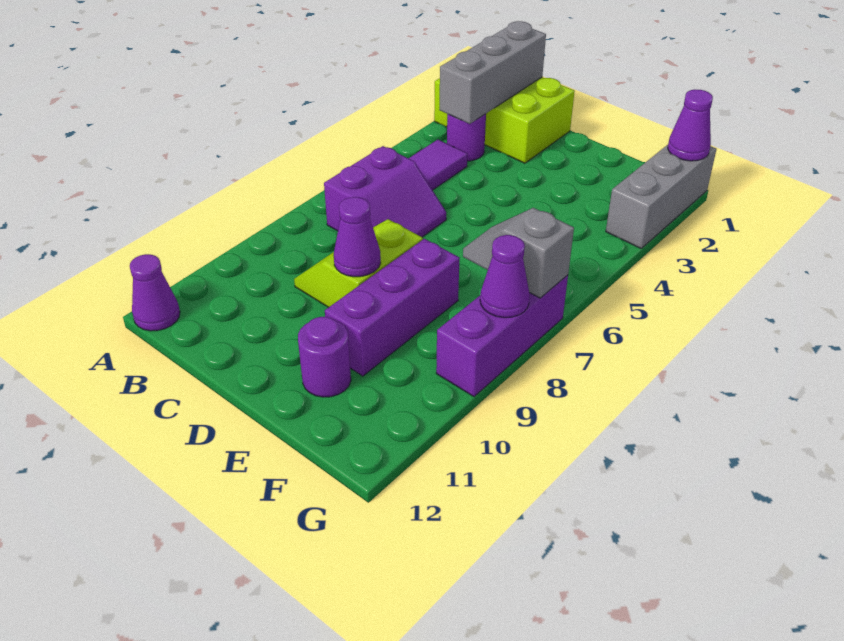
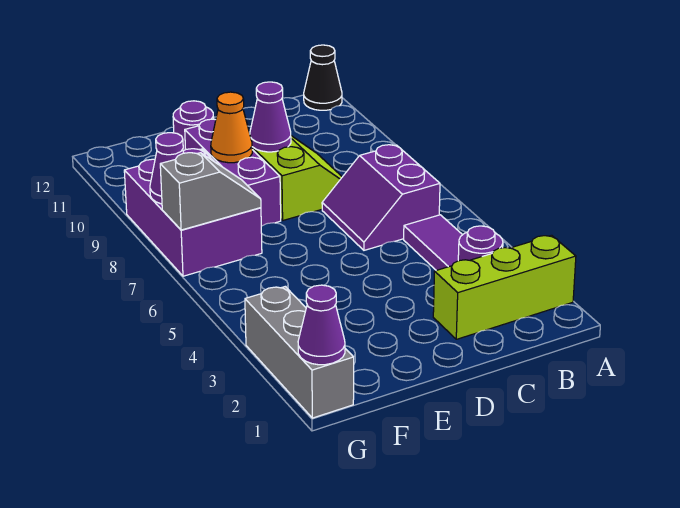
lime brick A1:C2 level 1 -> lime brick A2:C2 level 1
purple cone A12 level 1 -> black cone A12 level 1
grey brick B1:B3 level 2 -> none
none -> orange cone E9 level 2
purple brick G7:G9 level 1 -> purple brick F7:G9 level 1

